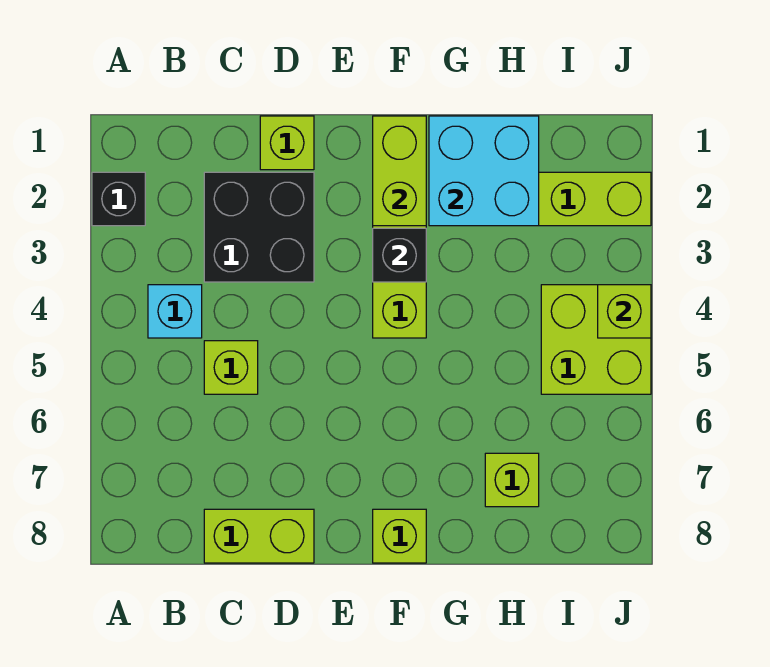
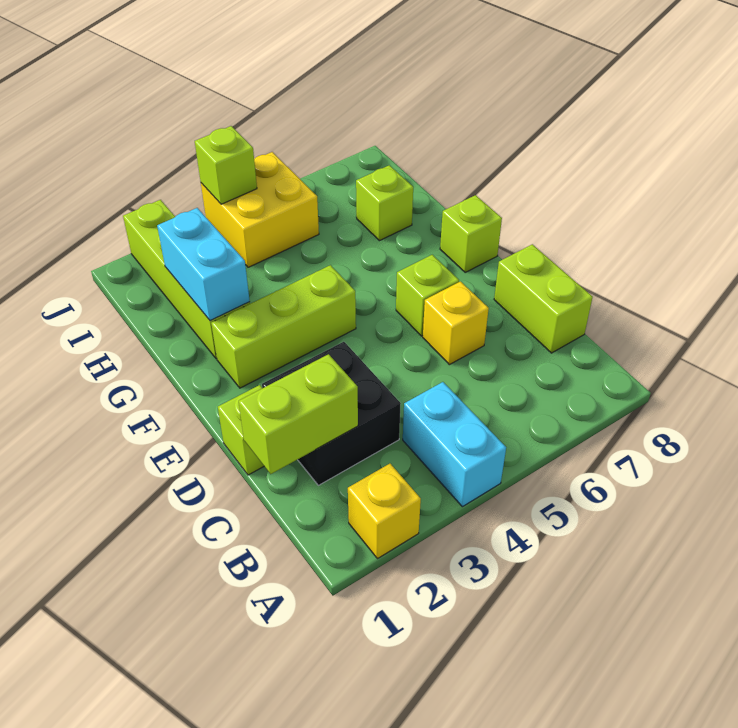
black brick A2 level 1 -> yellow brick A2 level 1
cyan brick B4 level 1 -> cyan brick A4:B4 level 1
lime brick C5 level 1 -> lime brick E6 level 1
none -> yellow brick D6 level 1
lime brick F1:F2 level 2 -> lime brick C1:C2 level 2
black brick F3 level 2 -> none
cyan brick G1:H2 level 2 -> cyan brick G2:H2 level 2
lime brick I4:J5 level 1 -> yellow brick I4:J5 level 1

